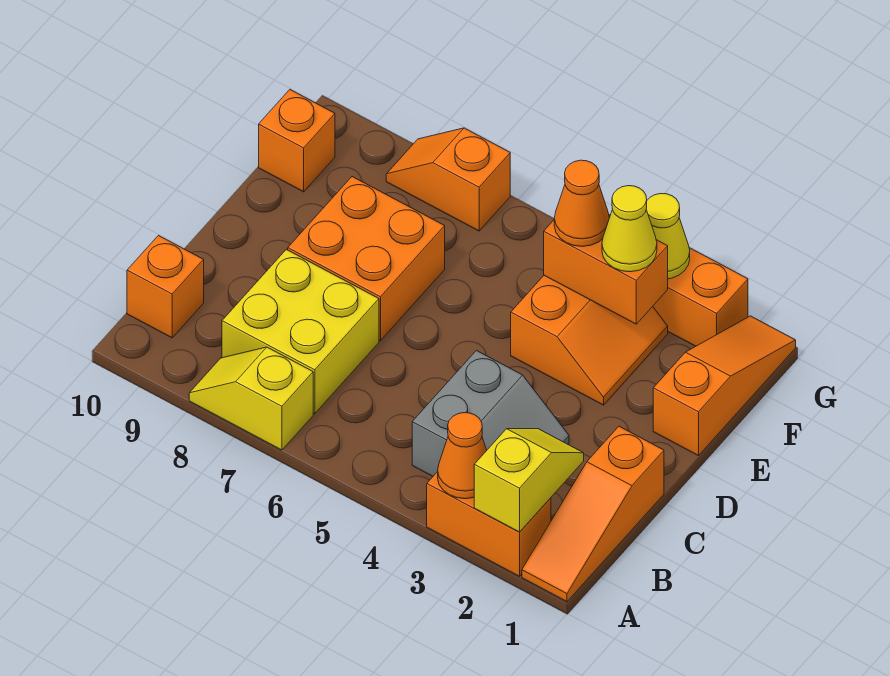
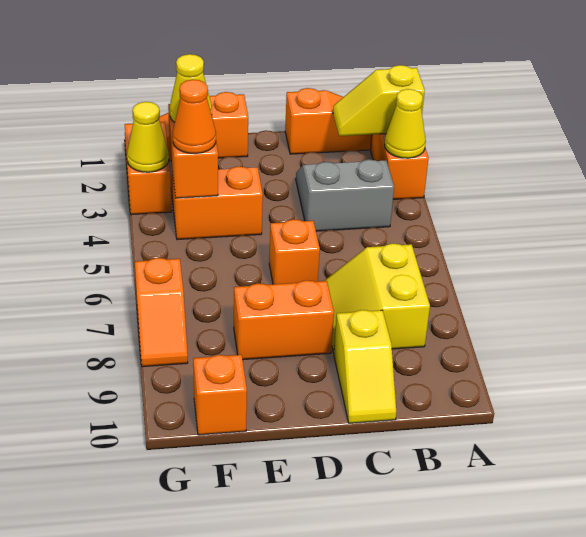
orange cone A3 level 2 -> yellow cone A3 level 2
yellow slope A7:A8 level 1 top 7 -> yellow slope C9:C10 level 1 top 9
yellow brick B7:C8 level 1 -> yellow slope B7:C8 level 1 top B
orange brick B10 level 1 -> orange brick D6 level 1
orange brick D7:E8 level 1 -> orange brick D8:E8 level 1

